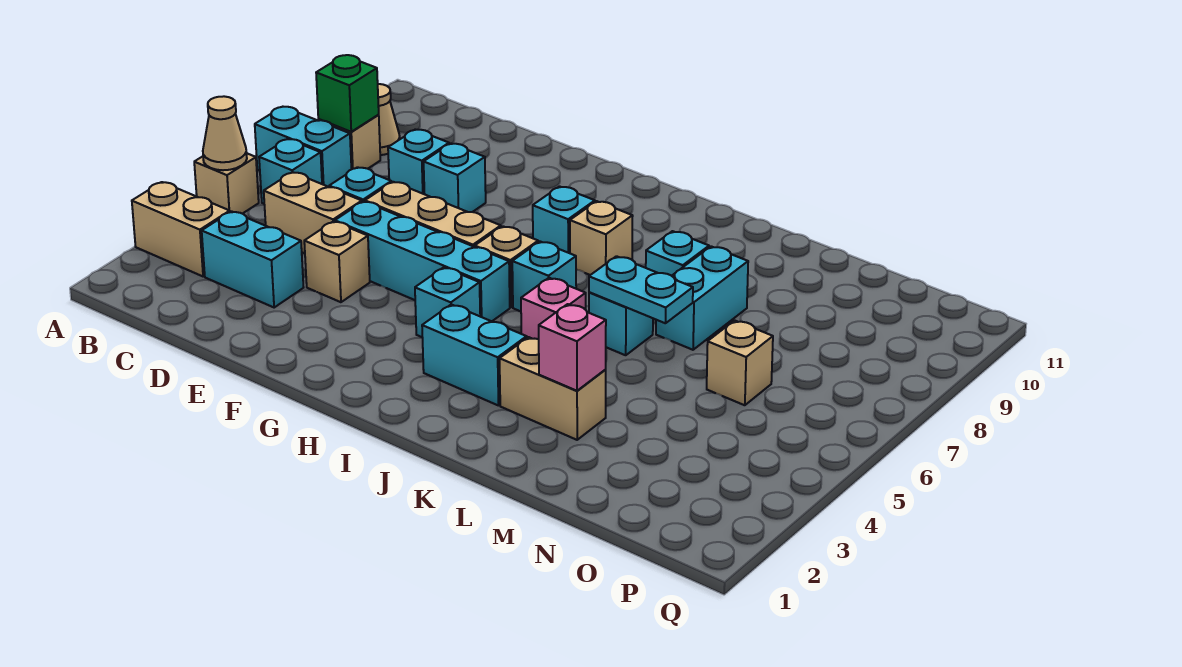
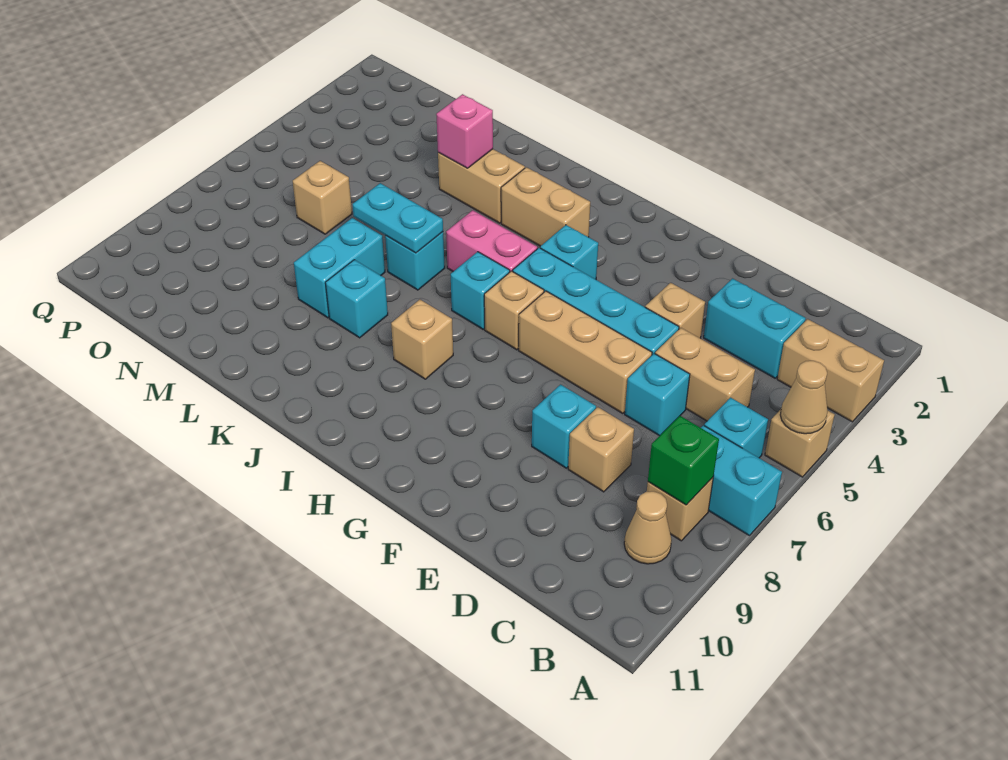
cyan brick D8 level 1 -> tan brick D8 level 1
cyan brick H8 level 1 -> none
cyan brick I3:J3 level 1 -> tan brick I3:J3 level 1
pink brick J5 level 1 -> pink brick I5:J5 level 1

